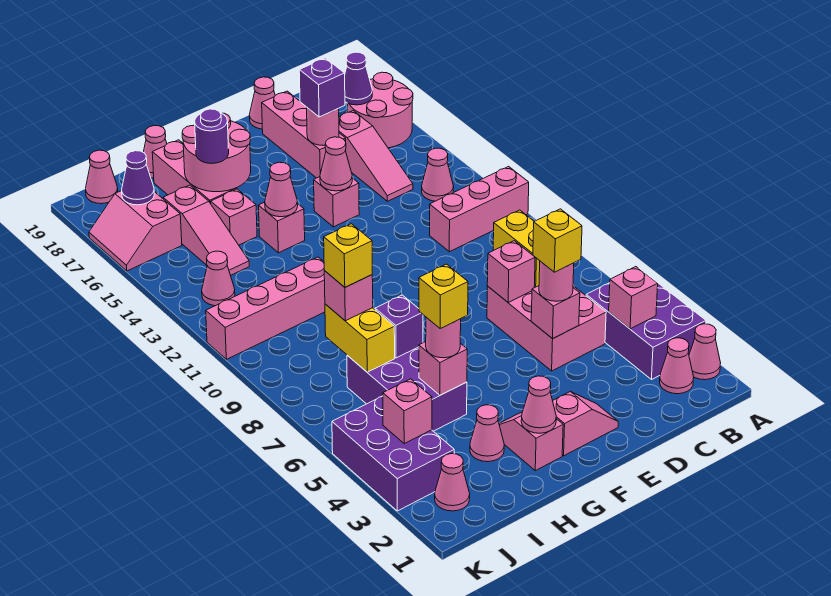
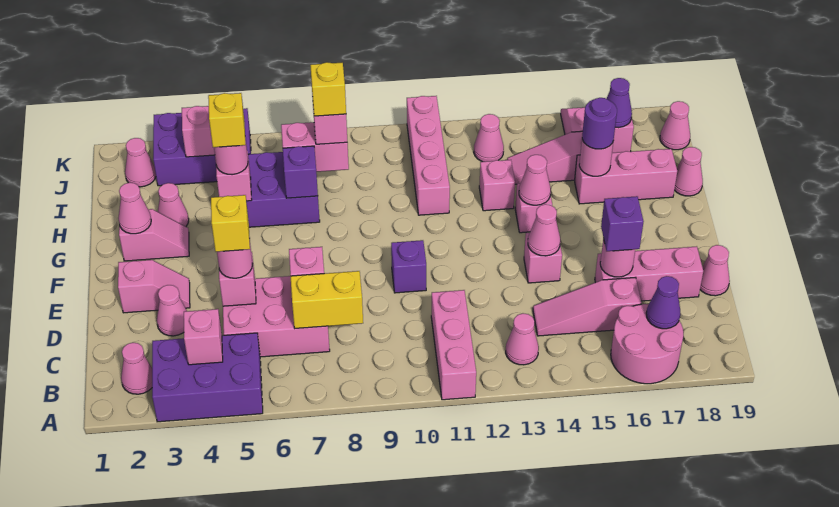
pink cone A2 level 1 -> pink cone D3 level 1
pink slope E2:F2 level 1 top F -> pink slope E2:E3 level 1 top 2
none -> purple brick E10 level 1
pink round brick G16:H17 level 2 -> pink round brick H16 level 2
pink brick H15 level 1 -> pink brick H13 level 1
yellow brick I7:I8 level 2 -> pink brick I7:I8 level 2

